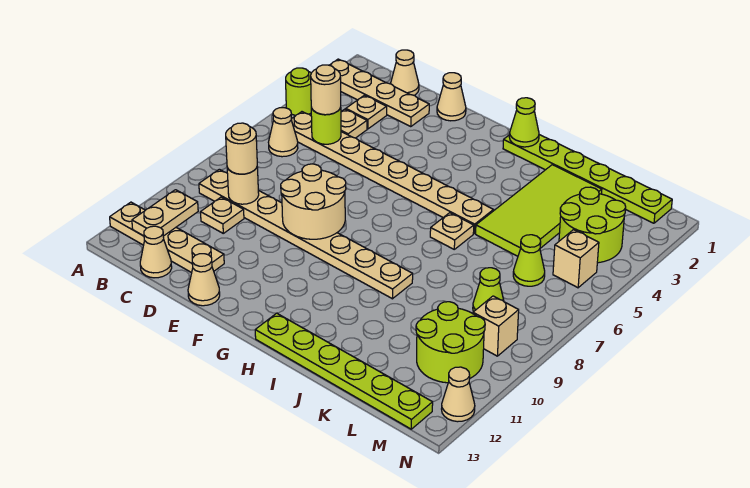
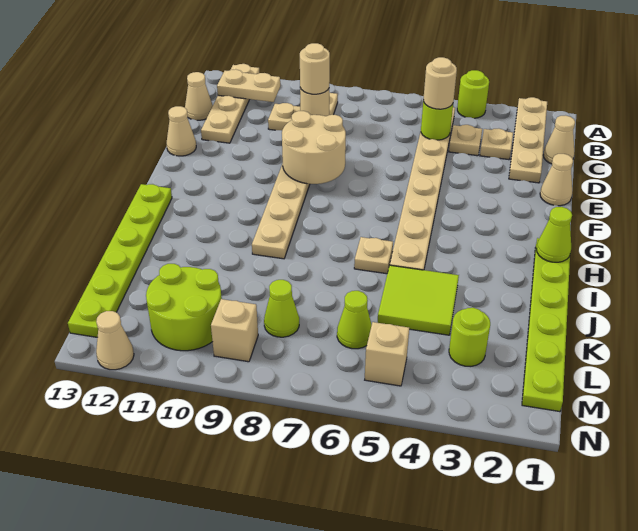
tan cone B6 level 1 -> none
lime tile J2:K5 level 1 -> lime tile J4:K5 level 1
lime round brick L3:M4 level 1 -> lime round brick L3 level 1

